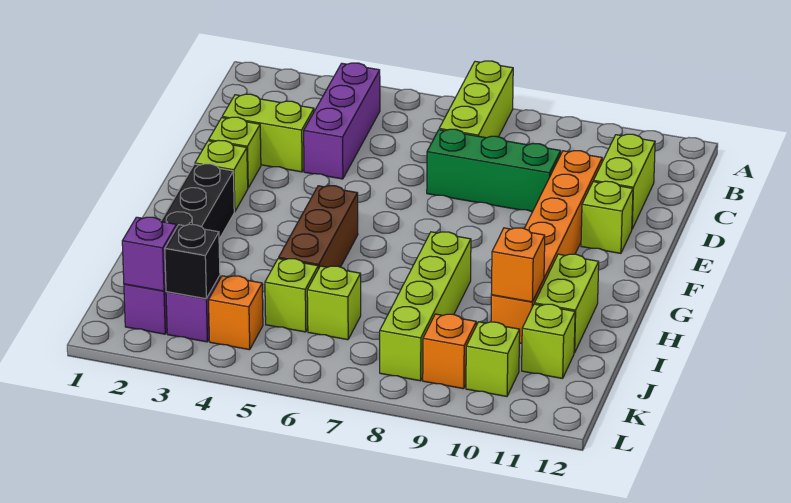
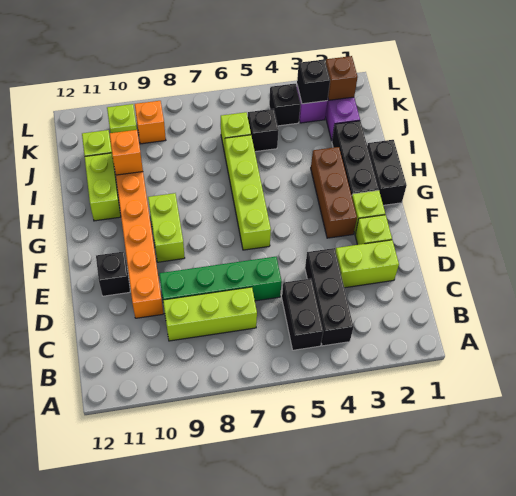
lime brick A7:C7 level 1 -> lime brick C7:C9 level 1
purple brick B4:D4 level 1 -> black brick B4:D4 level 1
none -> black brick B5:C5 level 1
lime brick C11:D11 level 1 -> lime brick F9:G9 level 1
green brick D7:D9 level 1 -> green brick D6:D9 level 1
lime brick E11 level 1 -> black brick E11 level 1
none -> black brick G1:H1 level 1
brown brick G5:I5 level 1 -> brown brick F3:H3 level 1
lime brick H8:K8 level 1 -> lime brick F6:I6 level 1
lime brick J5 level 1 -> black brick J5 level 1
purple brick K2 level 2 -> brown brick K2 level 2
orange brick K4 level 1 -> black brick K4 level 1

